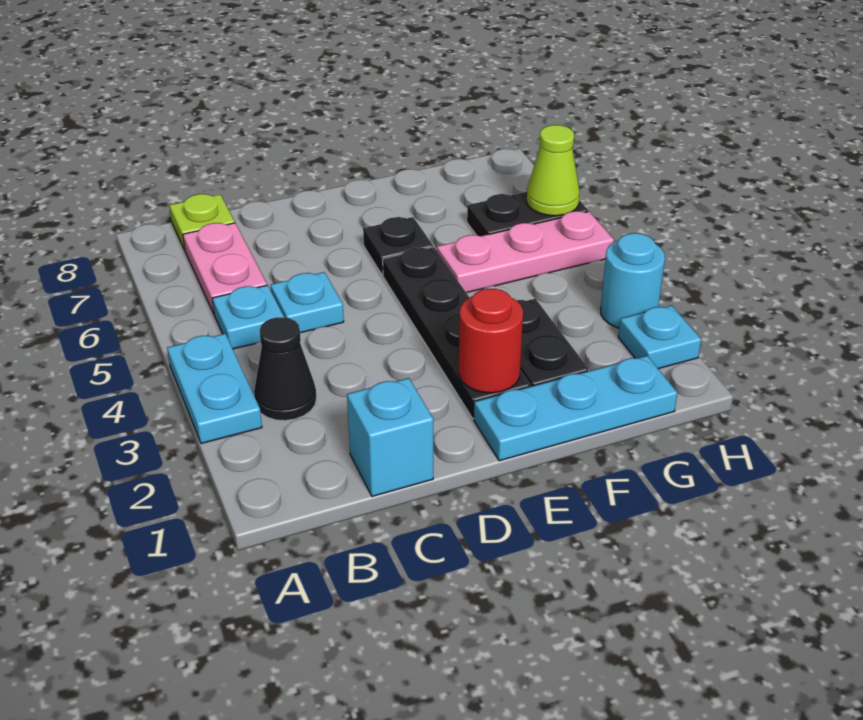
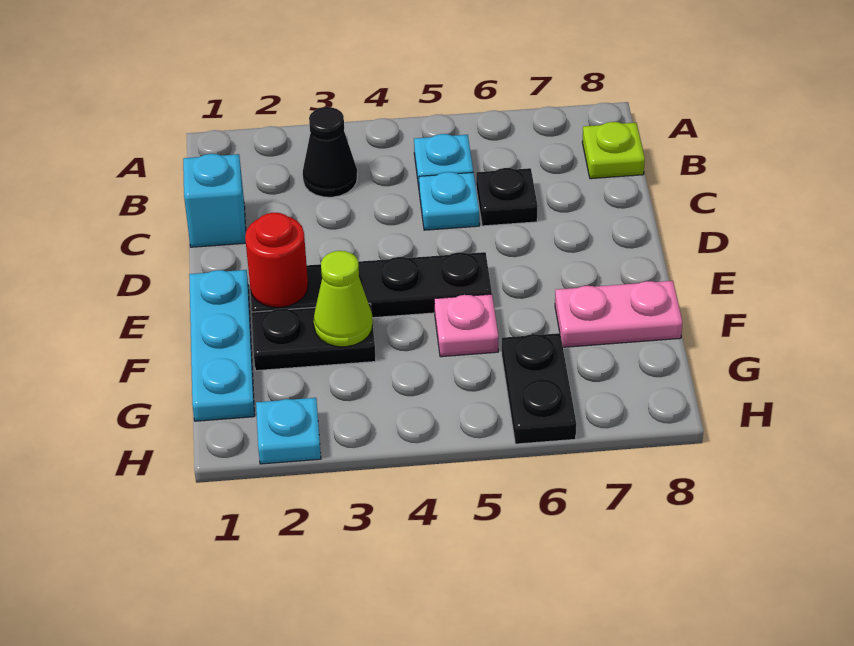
cyan plate A3:A4 level 1 -> none
pink plate B6:B7 level 1 -> pink plate F7:F8 level 1
black plate E6 level 1 -> black plate C6 level 1
pink plate F5:H5 level 1 -> pink plate F5 level 1
cyan round brick H3 level 1 -> none
lime cone H6 level 2 -> lime cone F3 level 2

